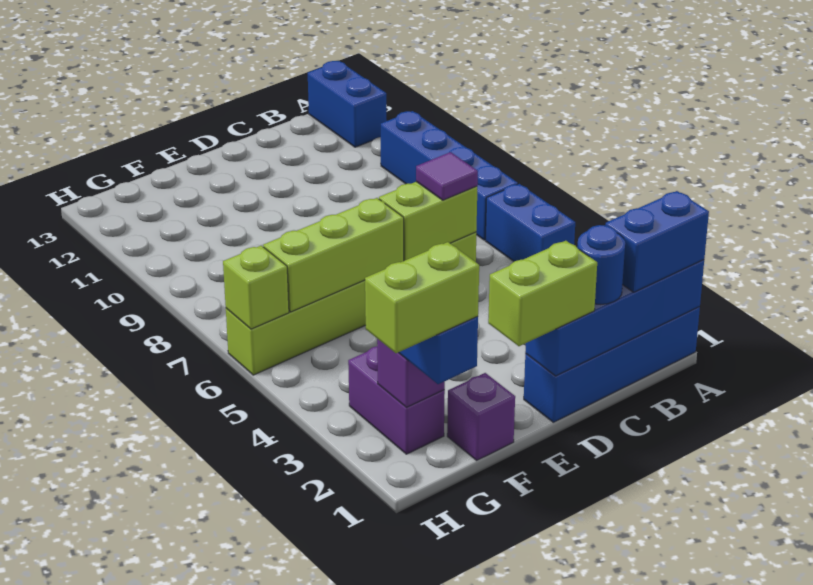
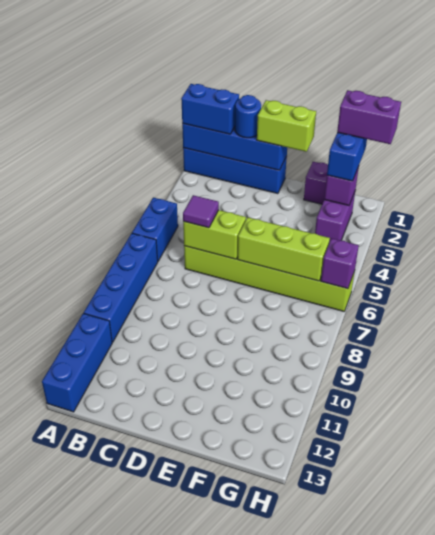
blue brick A12:A13 level 1 -> blue brick A11:A13 level 1
lime brick G1:H1 level 4 -> purple brick G1:H1 level 4
lime brick H6 level 2 -> purple brick H6 level 2

